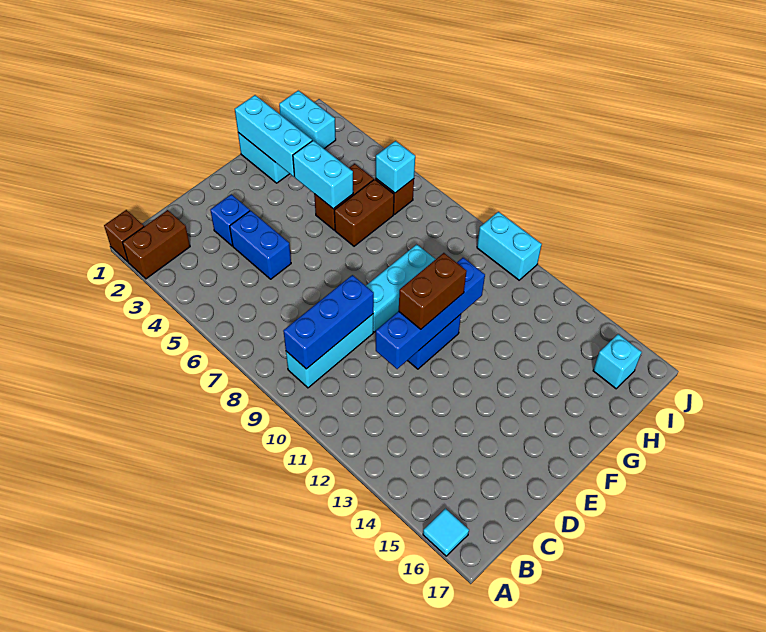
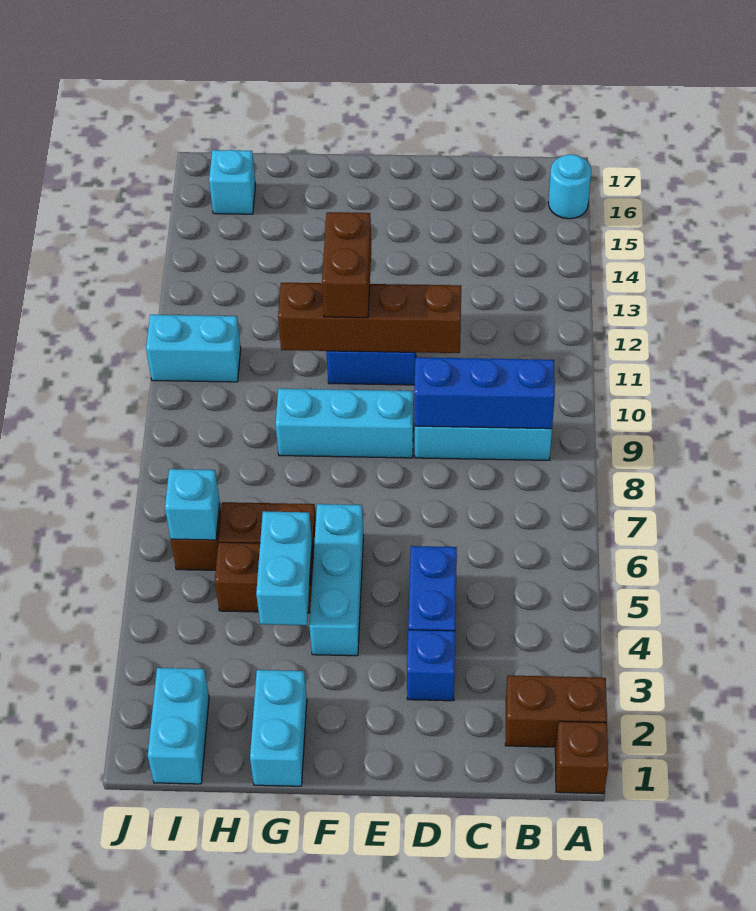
cyan tile A16 level 1 -> cyan round brick A16 level 1
blue brick D11:G11 level 2 -> brown brick D11:G11 level 2
brown brick E11:F11 level 3 -> brown brick F11:F12 level 3
cyan brick G1:G3 level 2 -> cyan brick F4:F6 level 1
cyan brick J10:J11 level 1 -> cyan brick I11:J11 level 1

